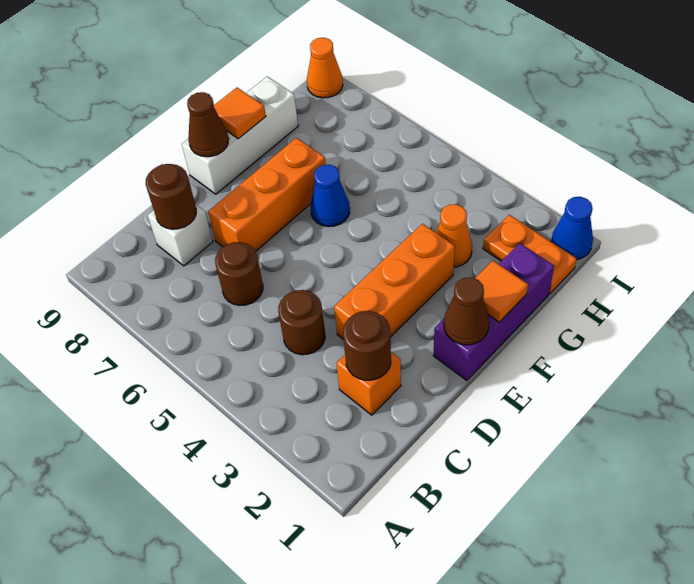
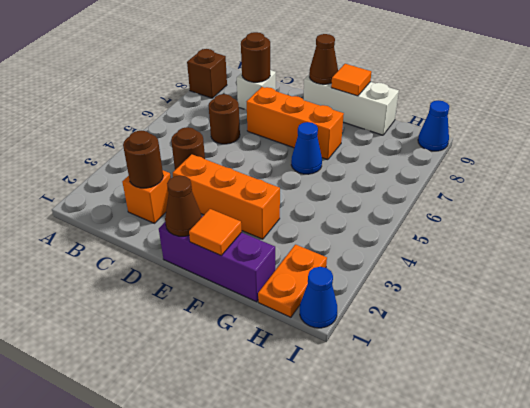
none -> brown brick A8 level 1
orange cone G3 level 1 -> none
orange cone I9 level 1 -> blue cone I9 level 1

